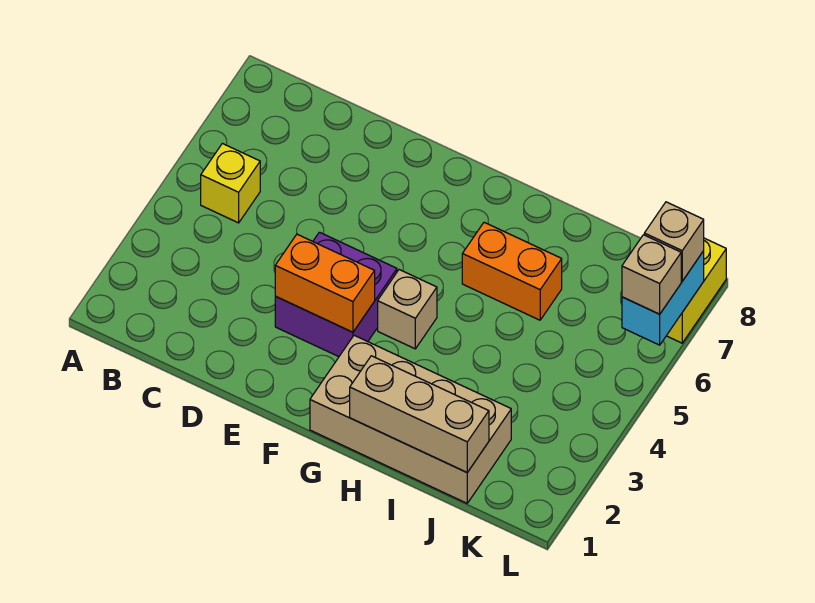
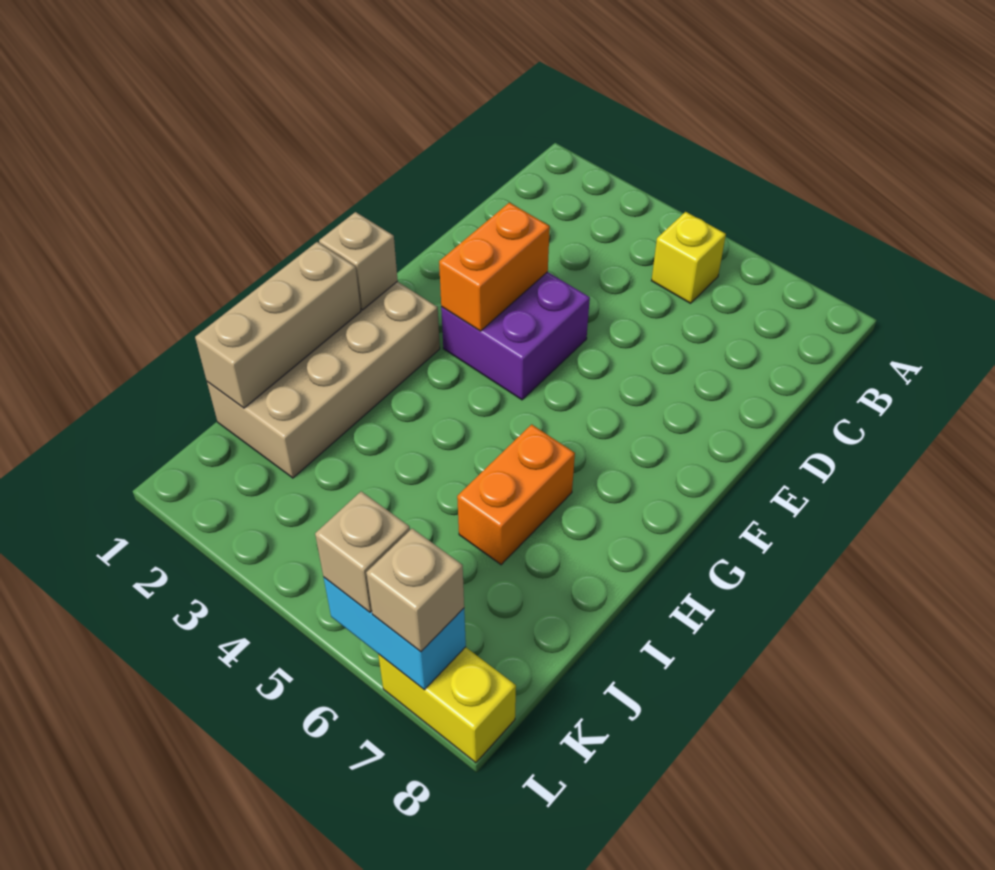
tan brick G4 level 1 -> tan brick G1 level 2

